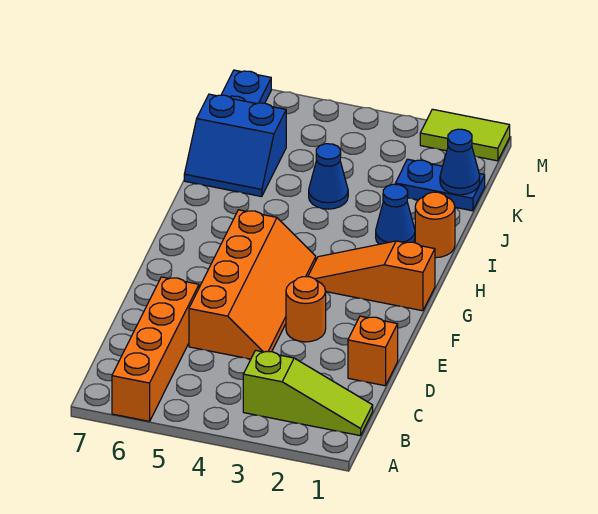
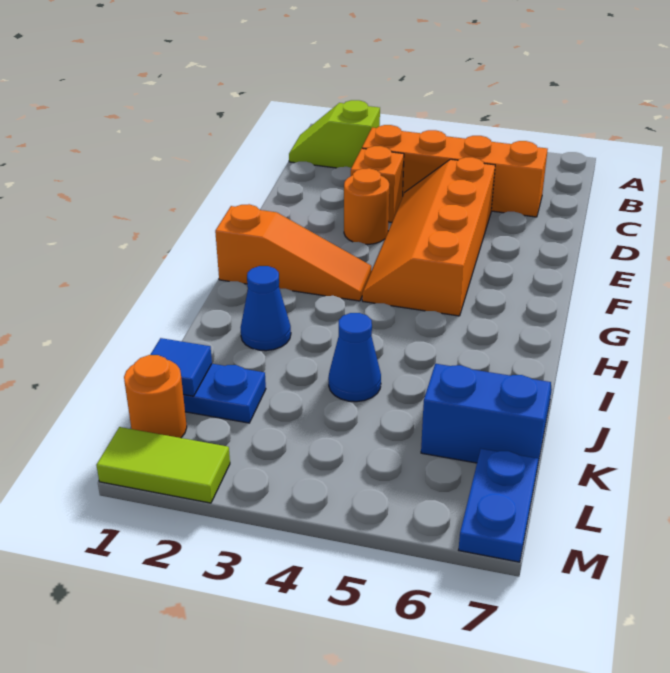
orange brick A6:D6 level 1 -> orange brick C3:C6 level 1
lime slope B1:B3 level 1 top 3 -> lime slope B1:B2 level 1 top 2
orange brick D1 level 1 -> orange brick D3 level 1
orange round brick I1 level 1 -> orange round brick L1 level 1
blue cone K1 level 2 -> blue tile K1 level 2

